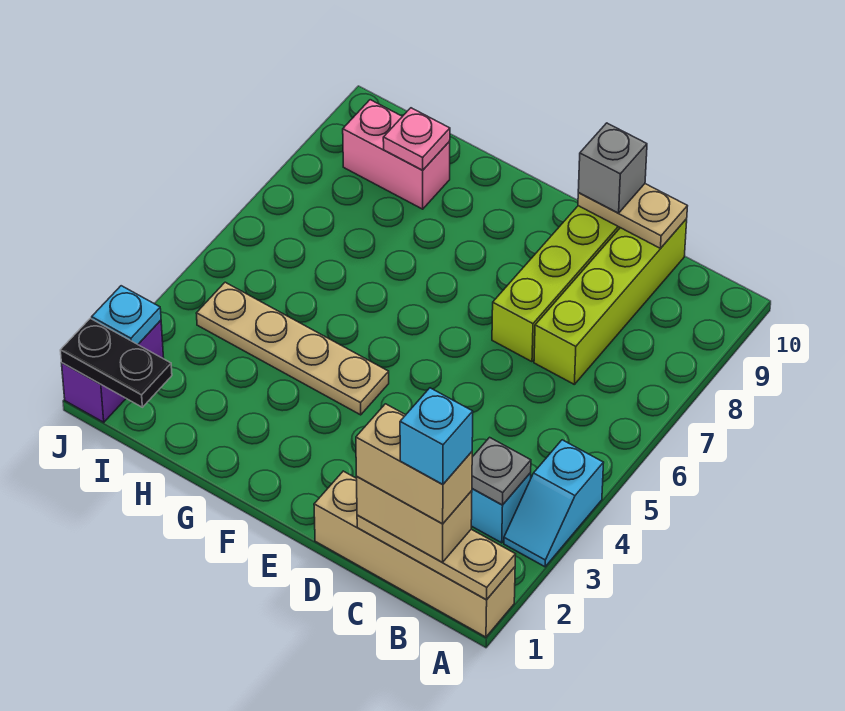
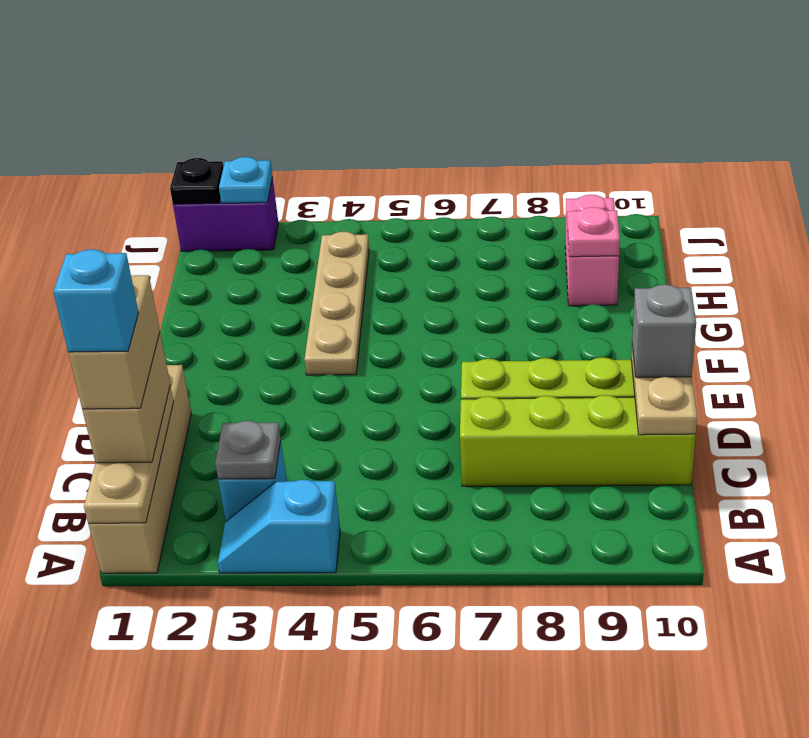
black plate I1:J1 level 2 -> black plate J1 level 2

